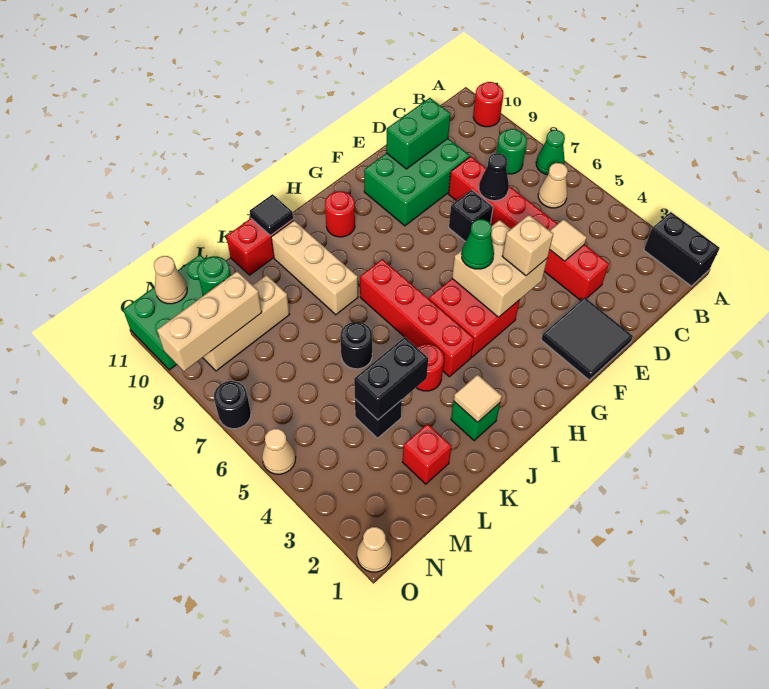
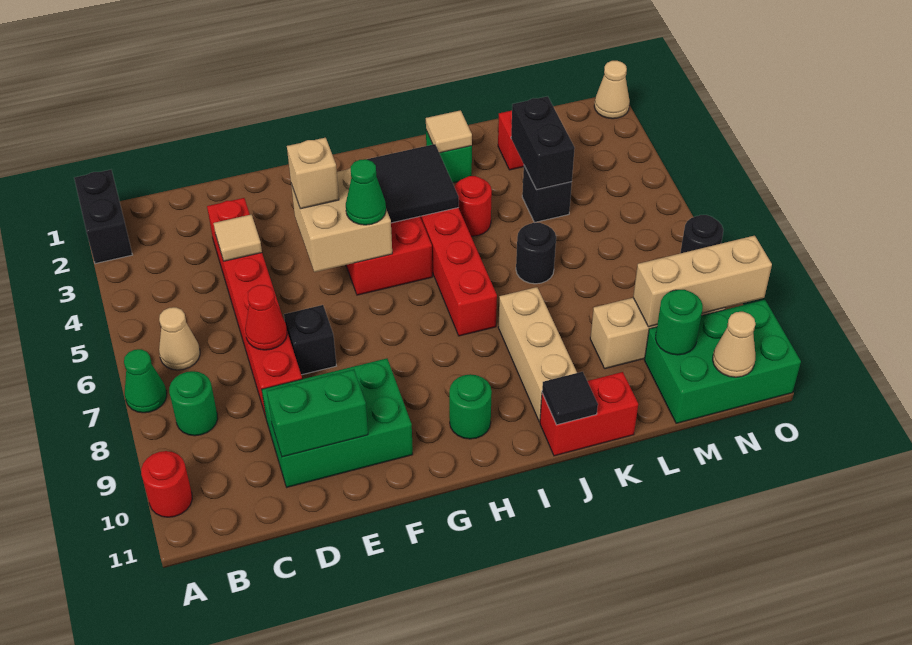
black cone D7 level 2 -> red cone D7 level 2
black tile E1:F2 level 1 -> black tile H3:I4 level 2
red round brick H10 level 1 -> green round brick H10 level 1
black brick K4:L4 level 2 -> black brick L3:L4 level 2
tan cone O5 level 1 -> none

